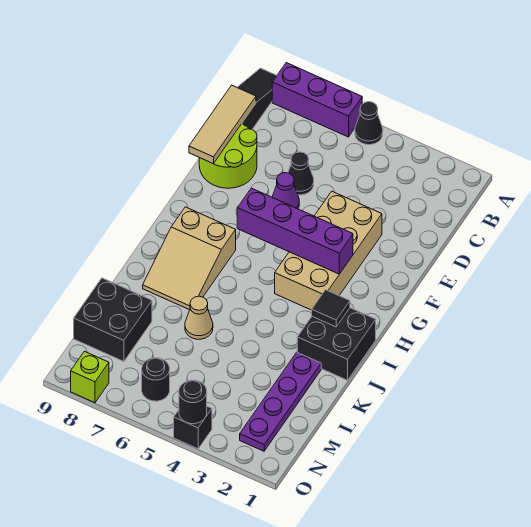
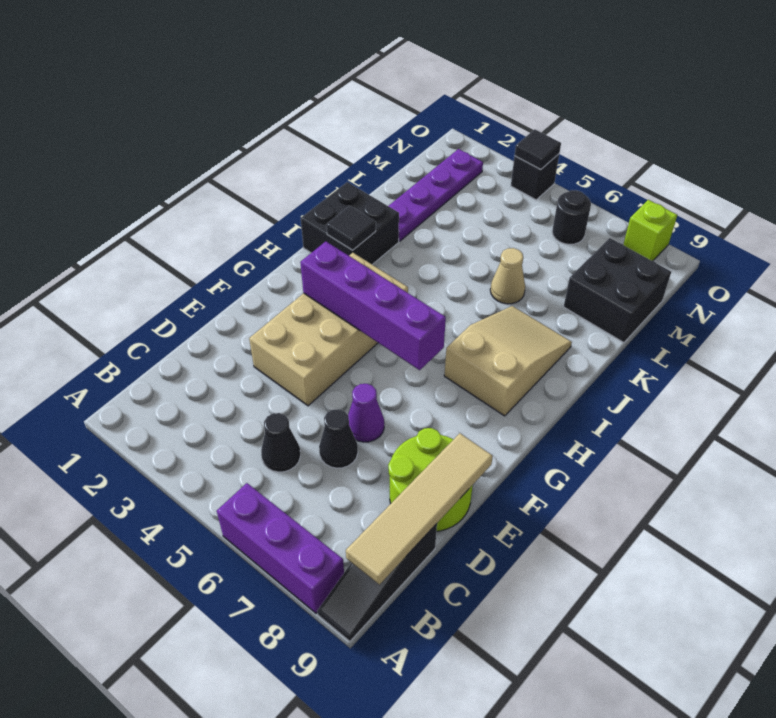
black cone A5 level 1 -> black cone C5 level 1
tan tile C9:E9 level 2 -> tan tile B9:E9 level 2
black round brick O4 level 2 -> black tile O4 level 2

